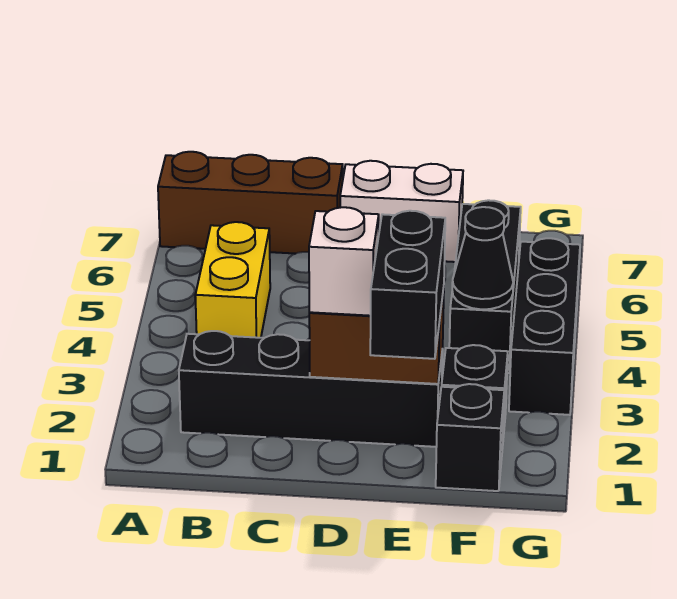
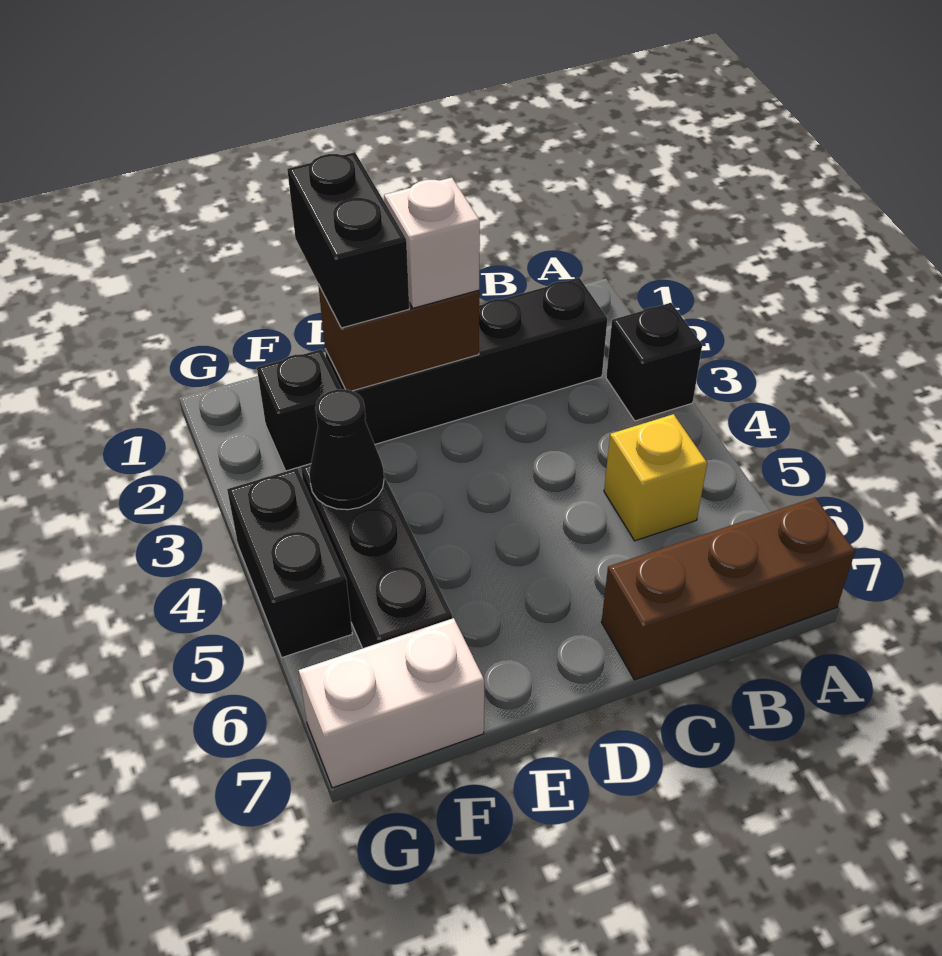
yellow brick B4:B5 level 1 -> yellow brick B5 level 1
white brick D7:E7 level 1 -> white brick F7:G7 level 1
black brick F1 level 1 -> black brick A3 level 1
black brick G3:G5 level 1 -> black brick G4:G5 level 1

